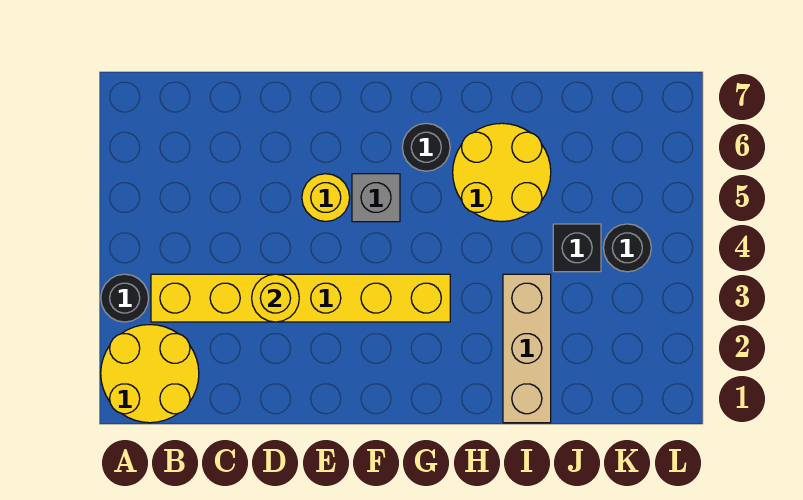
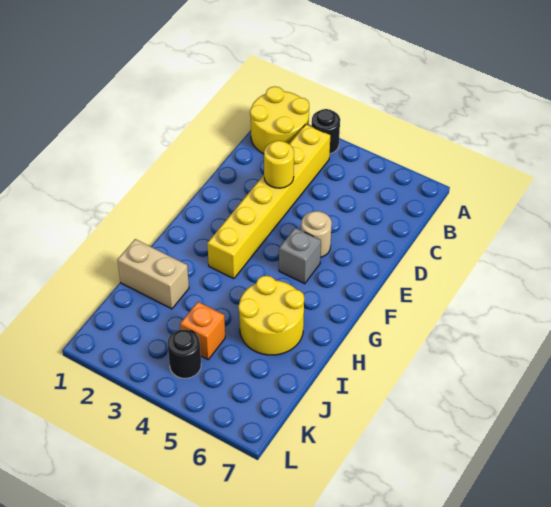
yellow round brick E5 level 1 -> tan round brick E5 level 1
black round brick G6 level 1 -> none
tan brick I1:I3 level 1 -> tan brick I1:I2 level 1
black brick J4 level 1 -> orange brick J4 level 1

